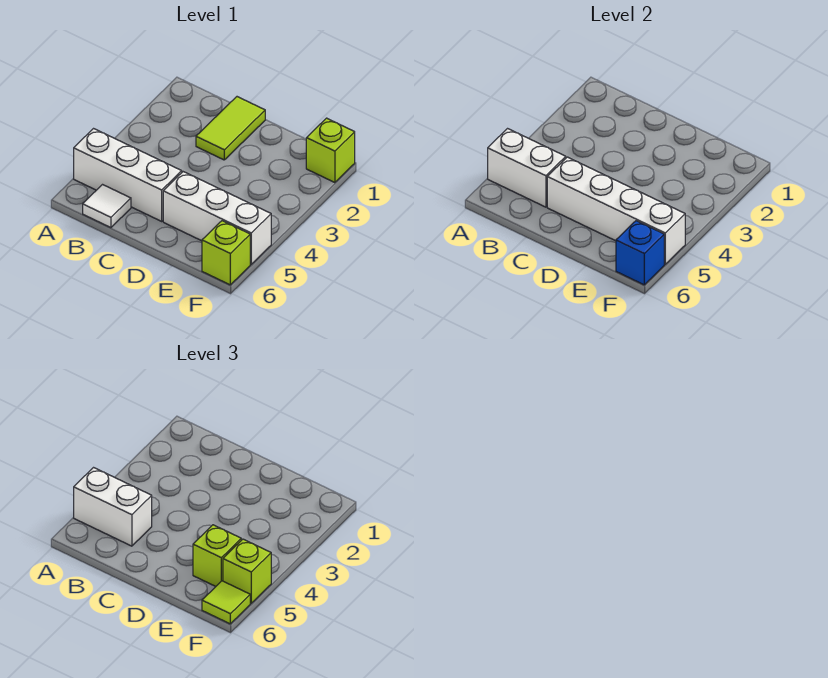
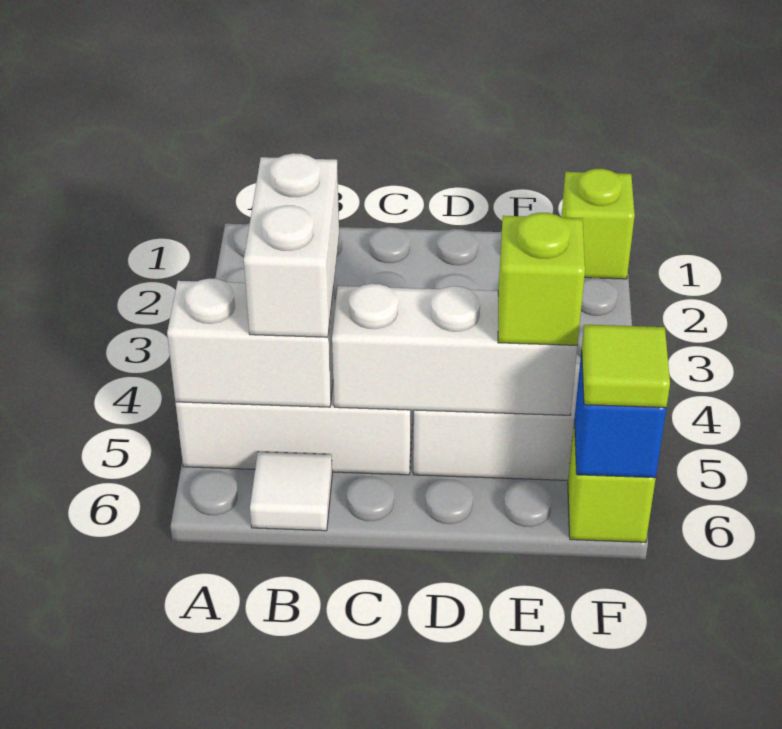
white brick A5:B5 level 3 -> white brick B4:B5 level 3
lime tile C1:C2 level 1 -> none
white brick C5:F5 level 2 -> white brick C5:E5 level 2
lime brick F5 level 3 -> none

